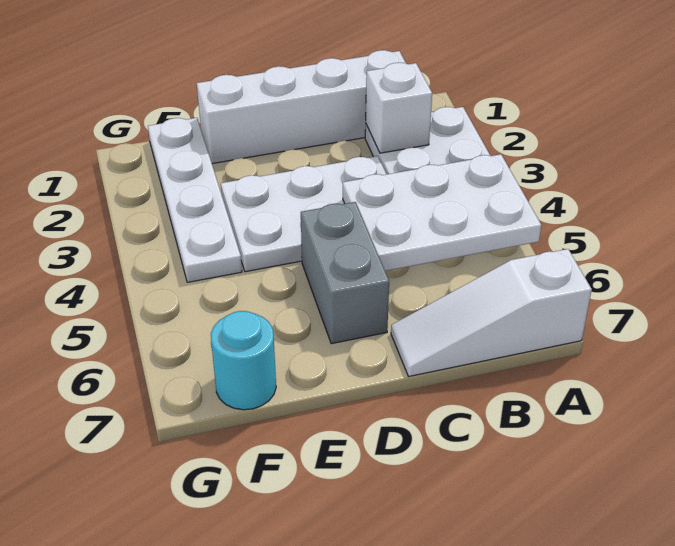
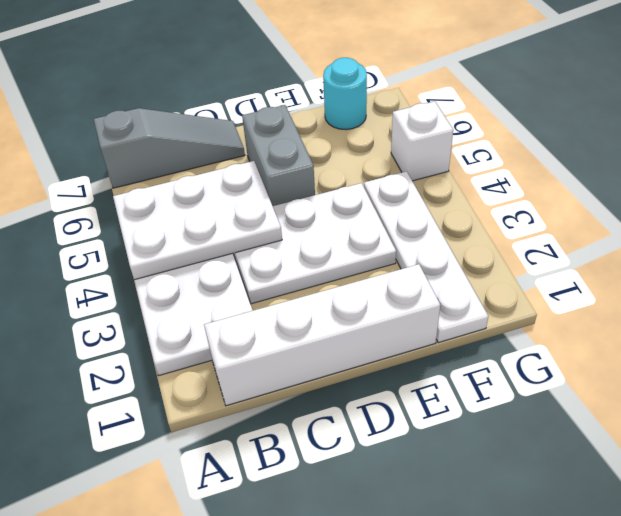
white slope A7:C7 level 1 top A -> grey slope A7:C7 level 1 top A
white brick B2 level 2 -> white brick G5 level 1

